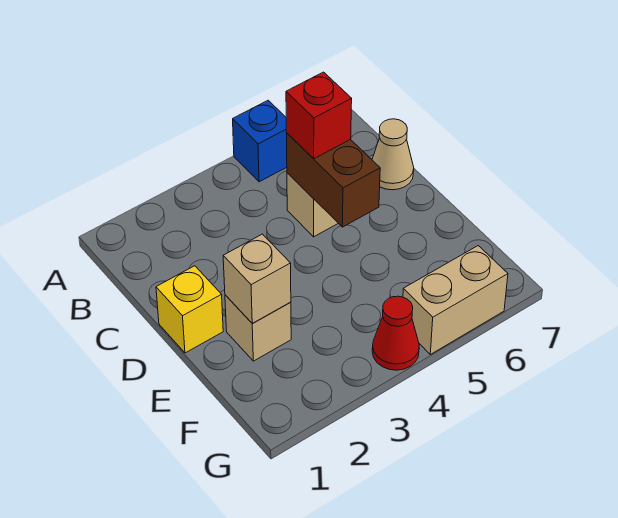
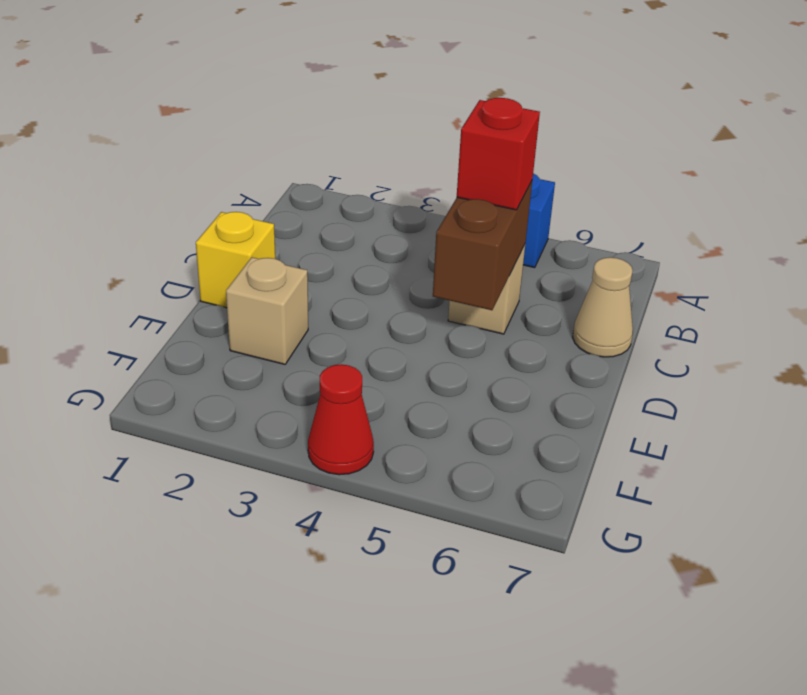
tan brick E2 level 2 -> none
tan brick G5:G6 level 1 -> none

